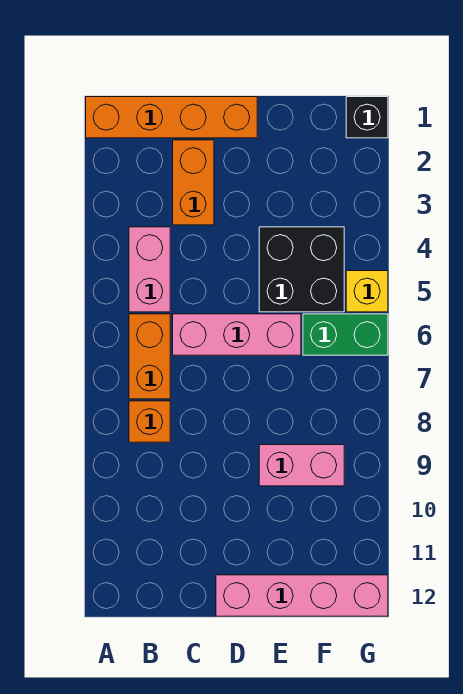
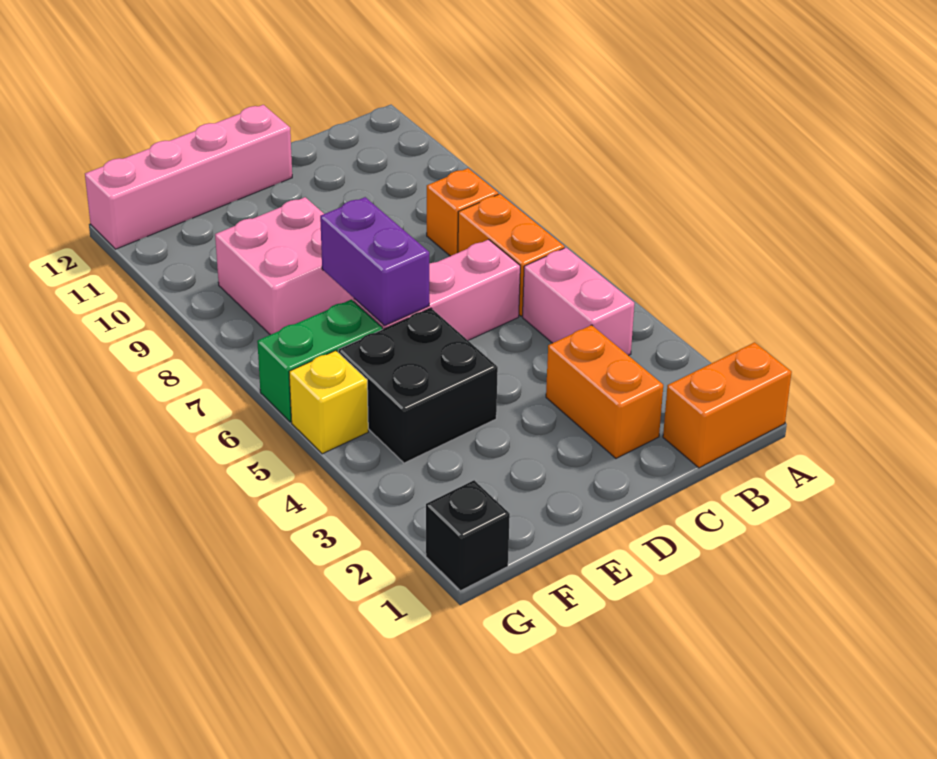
orange brick A1:D1 level 1 -> orange brick A1:B1 level 1
none -> purple brick E6:E7 level 2
pink brick E9:F9 level 1 -> pink brick E8:F9 level 1

